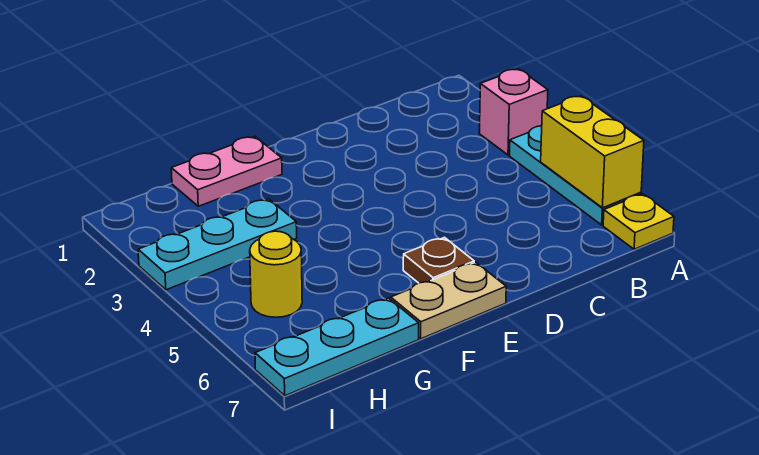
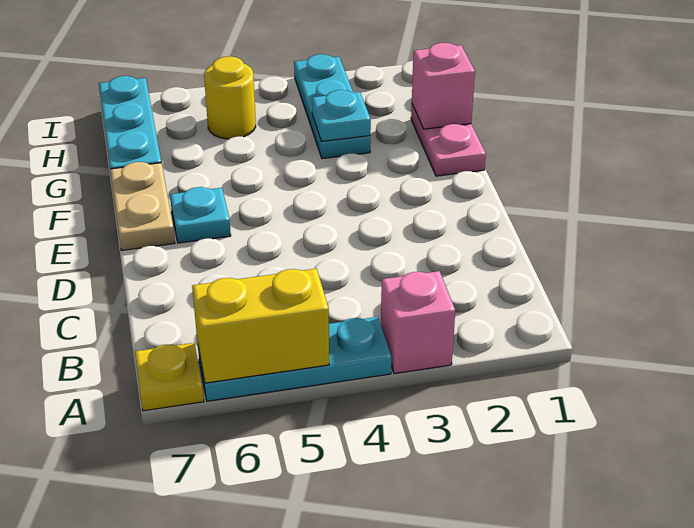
brown plate E6 level 1 -> cyan plate E6 level 1
none -> pink brick G1 level 2
none -> cyan plate G3 level 2

